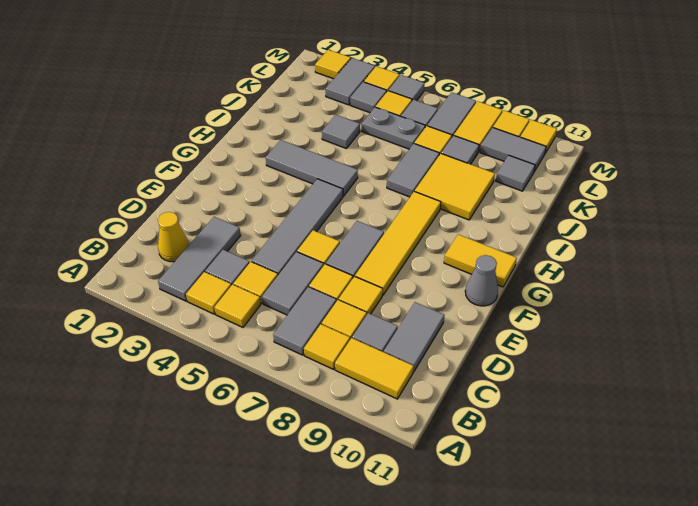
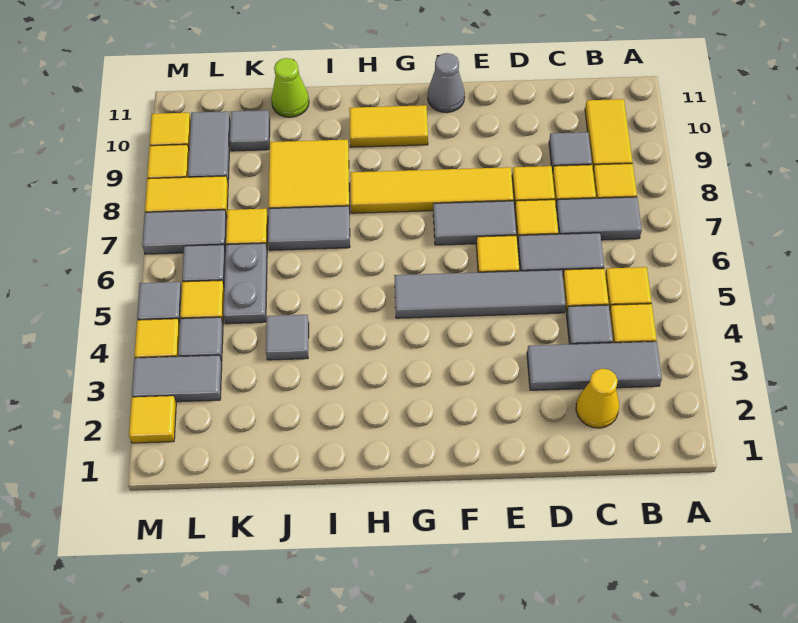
grey tile C10:D10 level 1 -> none
yellow tile G10:G11 level 1 -> yellow tile G10:H10 level 1
grey tile H3:H5 level 1 -> none
none -> lime cone J11 level 1
grey tile K8 level 1 -> none

